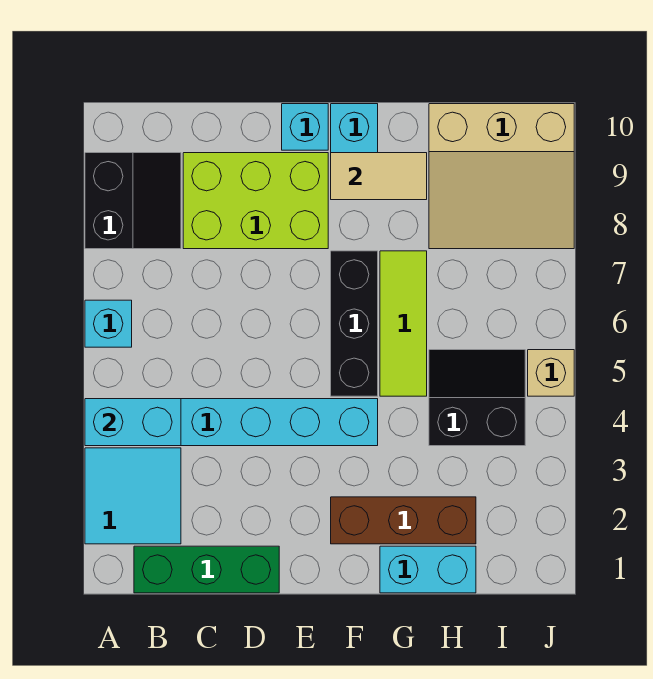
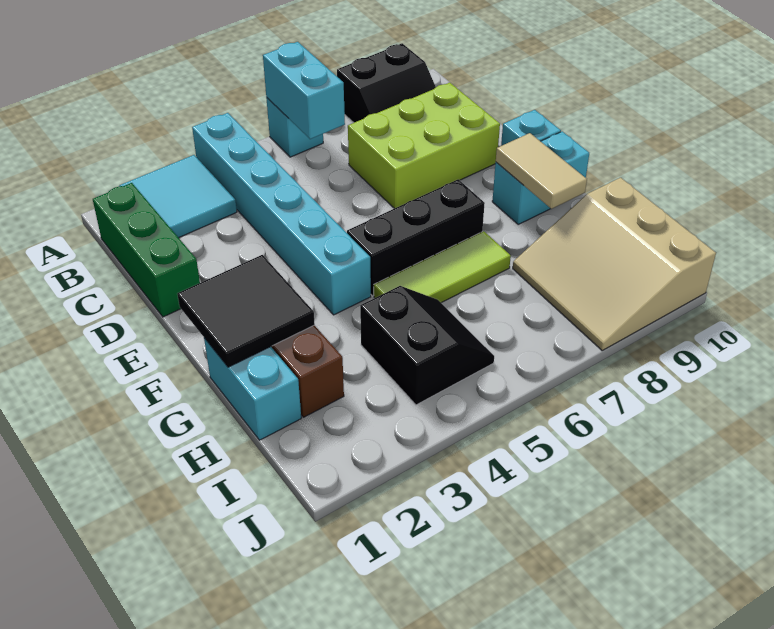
cyan brick A4:B4 level 2 -> cyan brick A6:B6 level 2
lime brick C8:E9 level 1 -> lime brick C7:D9 level 1
none -> black tile F1:G2 level 2
tan brick J5 level 1 -> none

